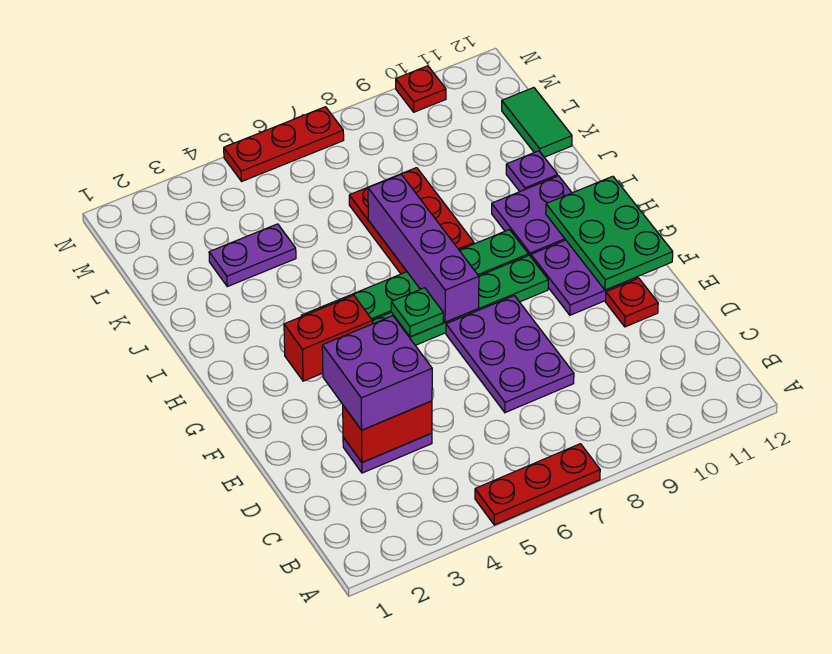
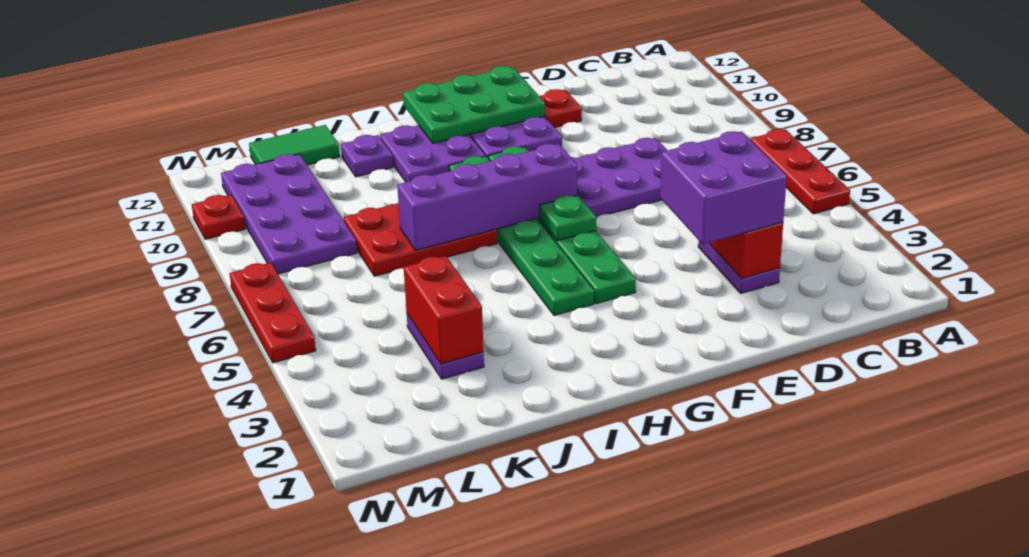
red brick G3:G4 level 2 -> red brick K3:K4 level 2
none -> purple plate L8:M11 level 1

